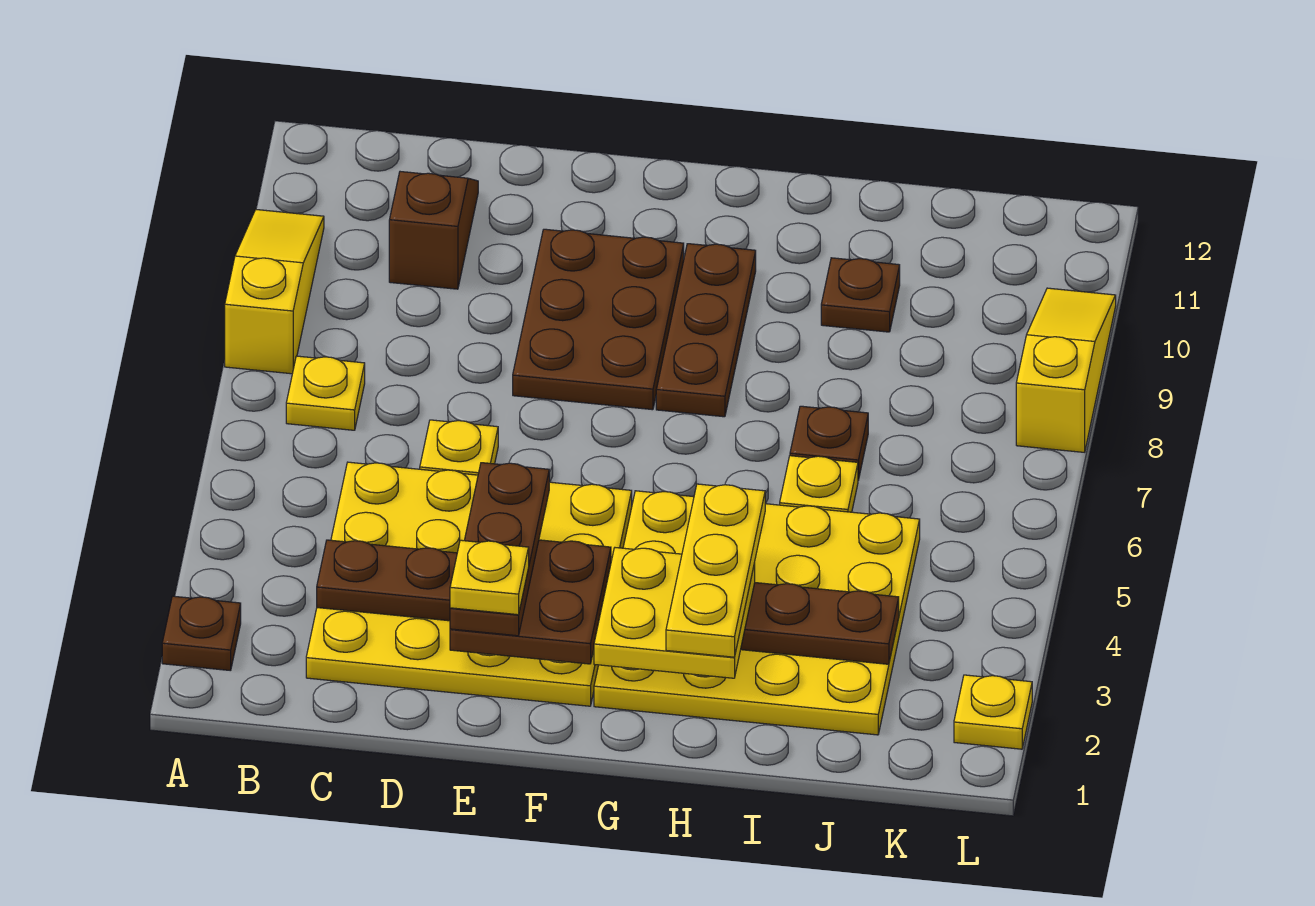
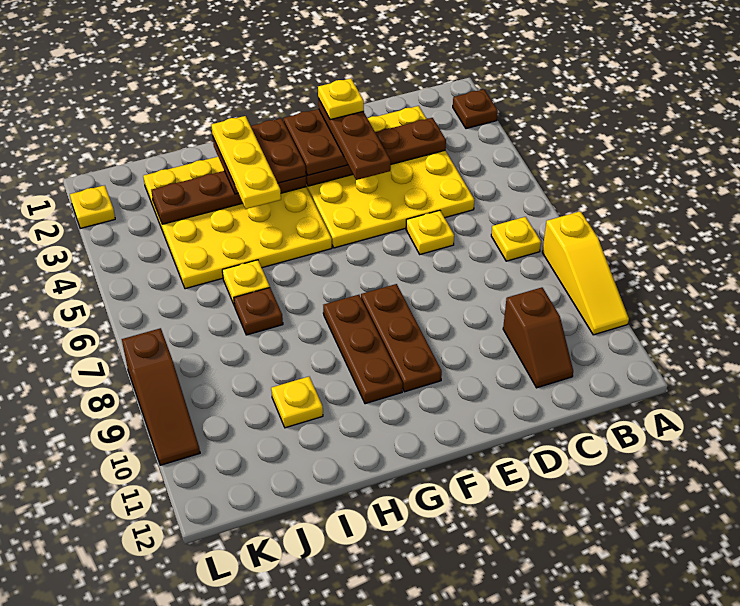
brown plate E8:F10 level 1 -> brown plate F8:F10 level 1
yellow plate G2:H3 level 3 -> brown plate G2:H3 level 3
brown plate I10 level 1 -> yellow plate I10 level 1
yellow slope L8:L10 level 1 top 8 -> brown slope L8:L10 level 1 top 8

